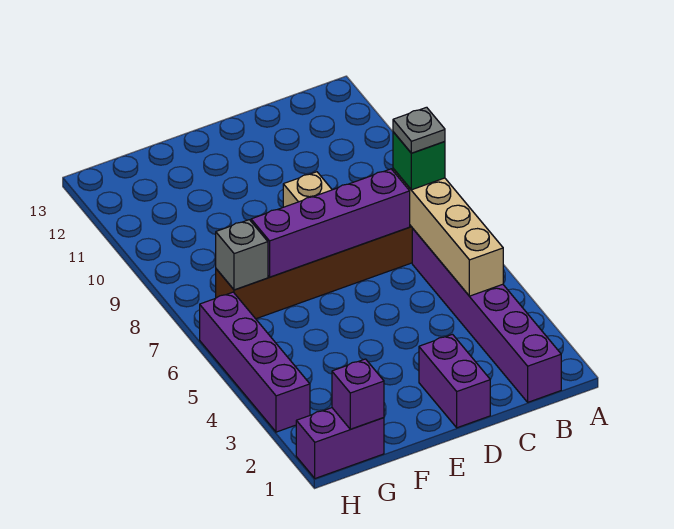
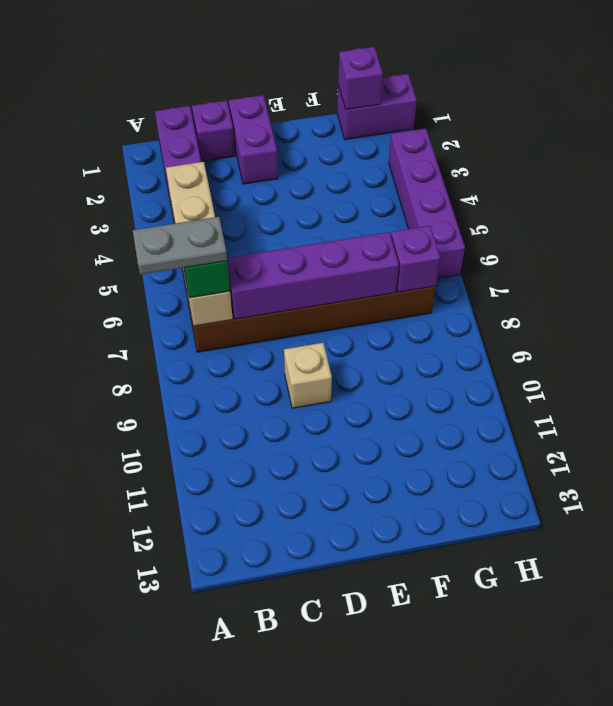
grey plate B7 level 4 -> grey plate A7:B7 level 4
none -> purple brick C1 level 1
grey brick G7 level 2 -> purple brick G7 level 2

